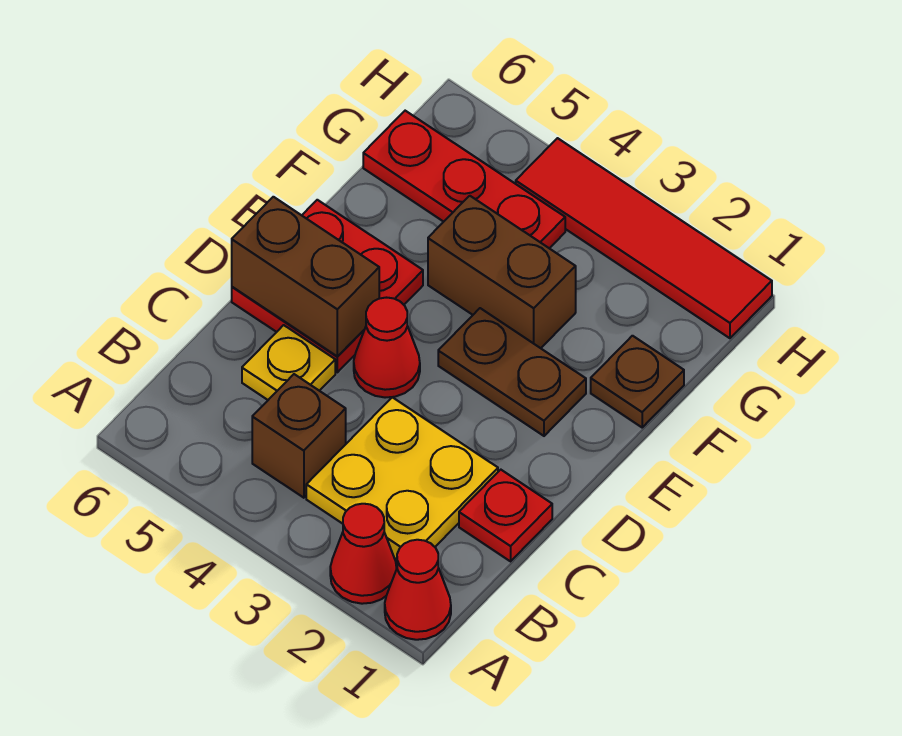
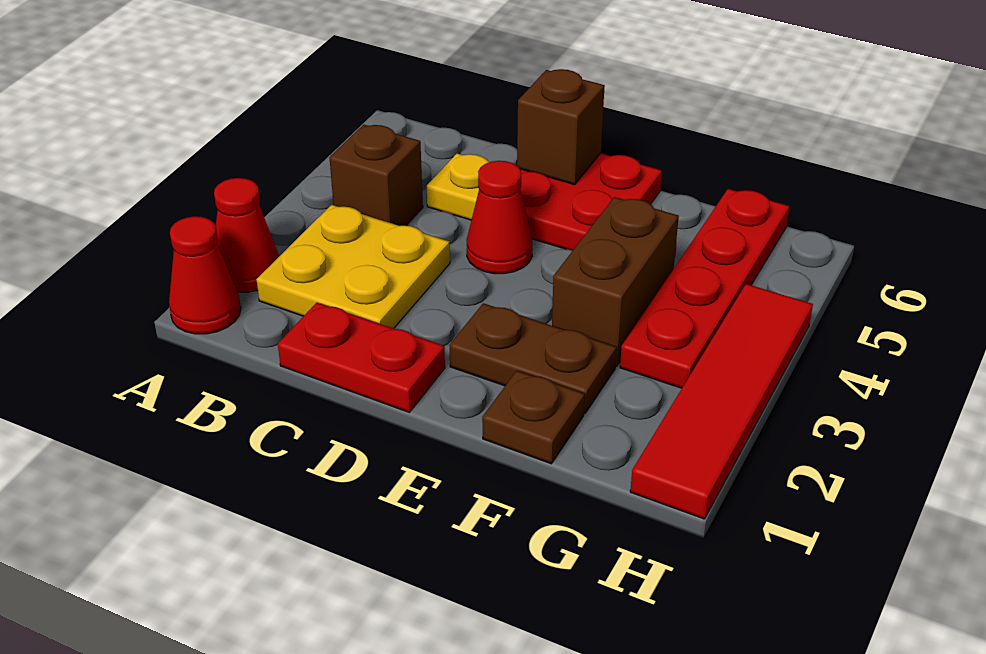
red plate C1 level 1 -> red plate C1:D1 level 1
brown brick D5:D6 level 2 -> brown brick D6 level 2
brown plate E2:E3 level 1 -> brown plate E2:F2 level 1
red plate G4:G6 level 1 -> red plate G3:G6 level 1

